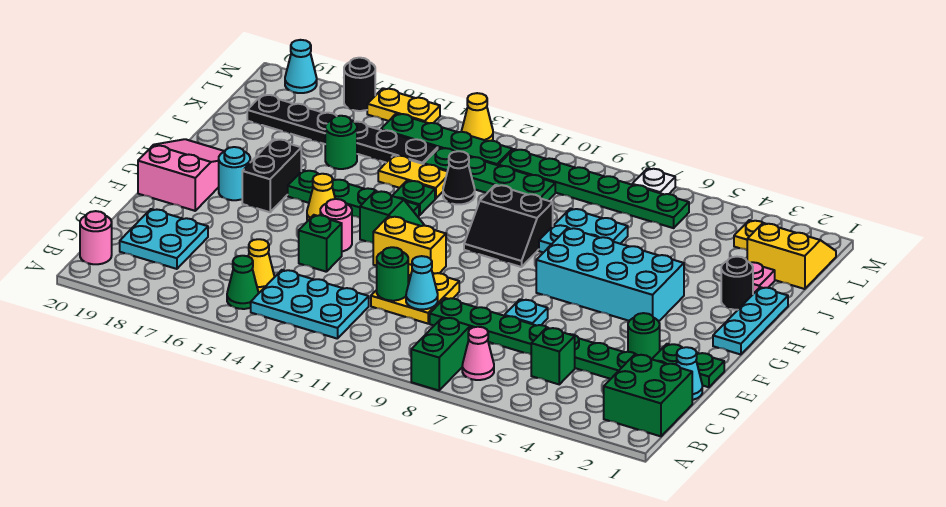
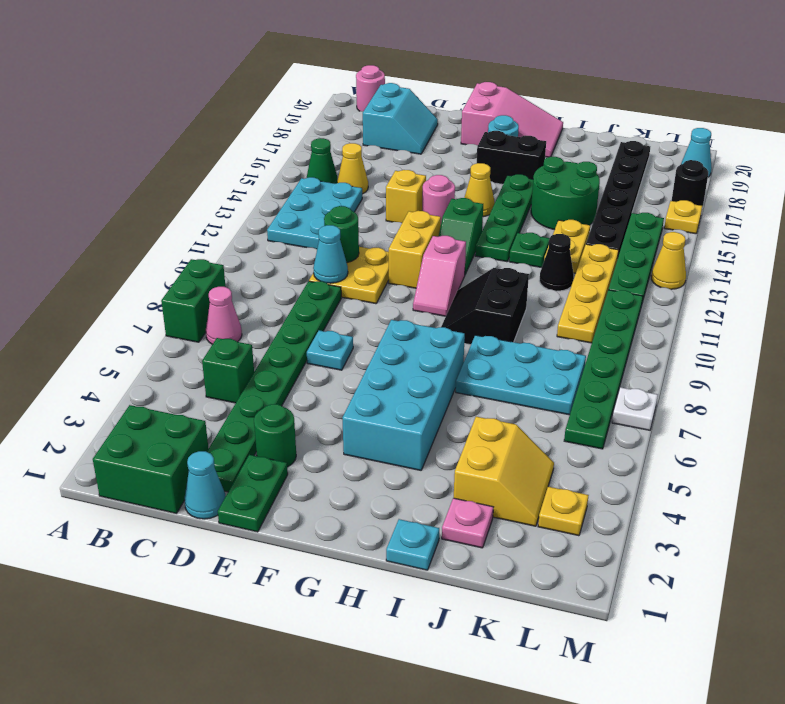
green brick A8:B8 level 1 -> green brick A7:A8 level 1
cyan plate C18:D19 level 1 -> cyan slope C18:D19 level 1 top C
green brick E14 level 1 -> yellow brick E14 level 1
cyan plate G1:I1 level 1 -> cyan plate I1 level 1
none -> pink slope G10:G11 level 1 top 11
black round brick I2 level 1 -> none
cyan plate I7:J8 level 1 -> cyan plate I7:K8 level 1
green round brick J16 level 1 -> green round brick I15:J16 level 1
yellow slope K1:L2 level 1 top K -> yellow slope J3:K4 level 1 top J
green plate K10:K13 level 1 -> yellow plate K10:K13 level 1
yellow plate M15:M16 level 1 -> yellow plate M16 level 1

